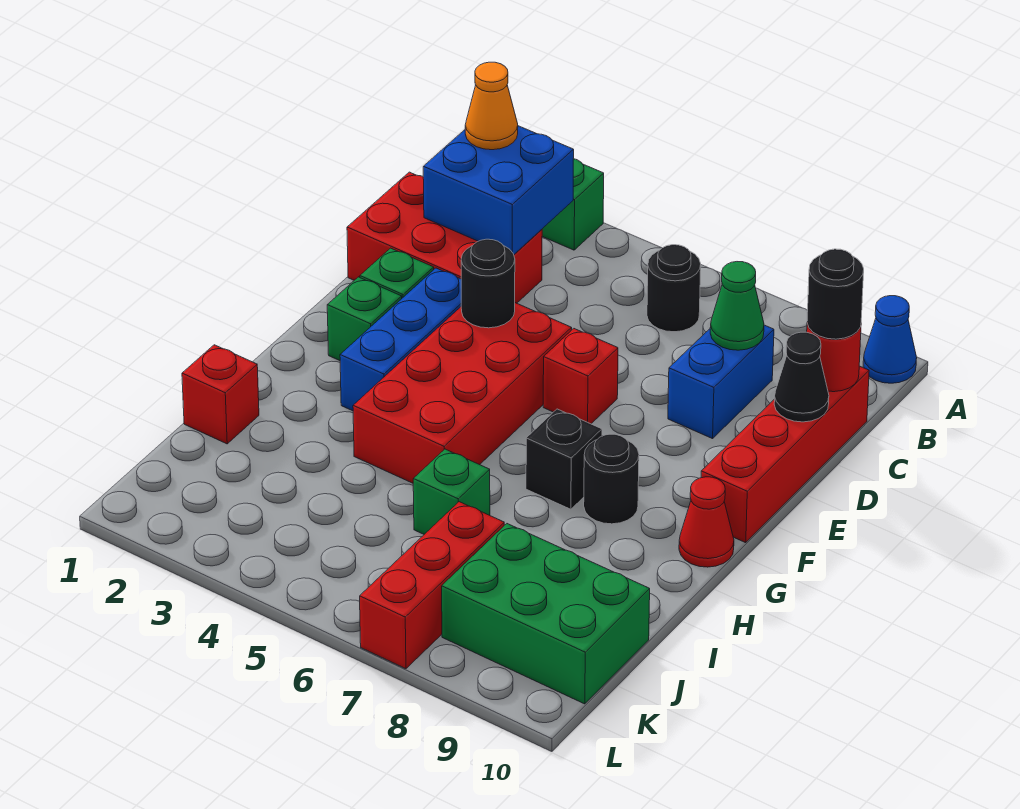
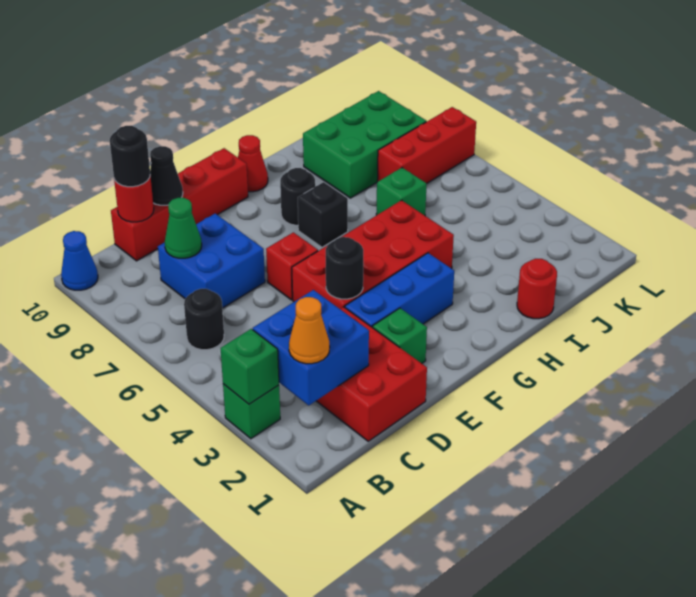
blue brick C8:D8 level 1 -> blue brick C7:D8 level 1
green brick F2 level 1 -> green brick A3 level 2
red brick I1 level 1 -> red round brick I1 level 1
green brick J8:K10 level 1 -> green brick I8:K9 level 1

